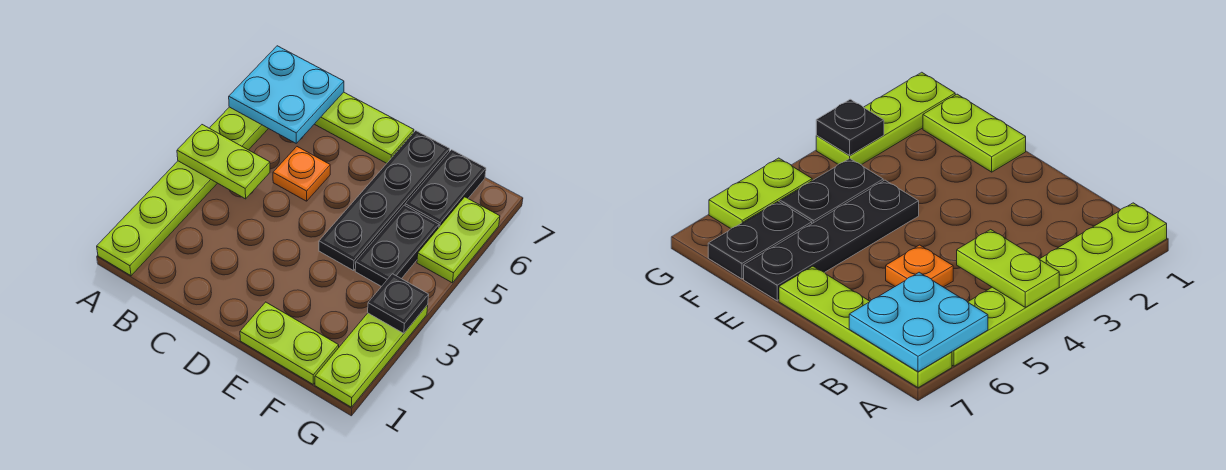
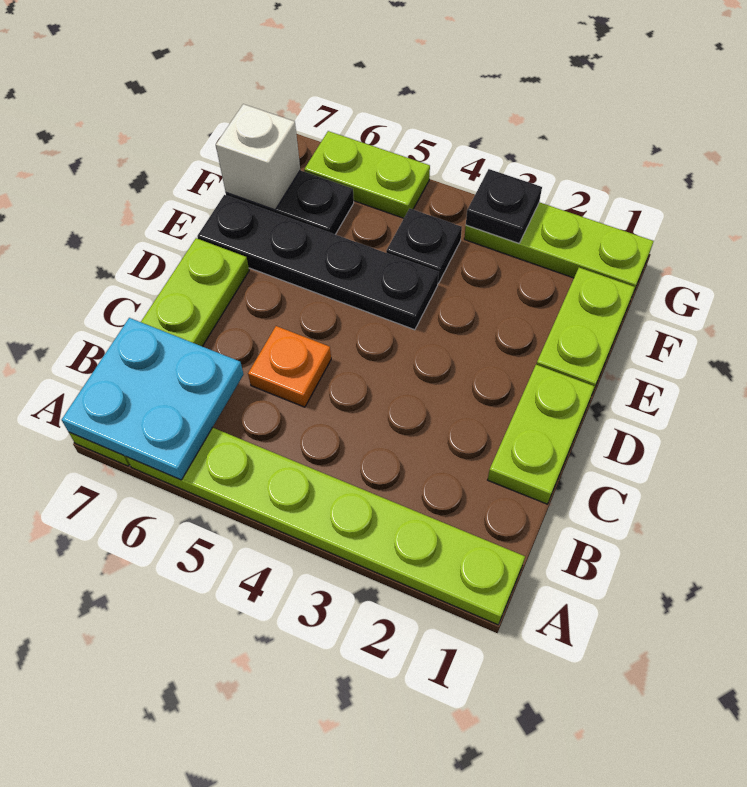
lime plate A4:B4 level 2 -> lime plate C1:D1 level 1
black plate F4:F5 level 1 -> black plate F4 level 1
none -> white brick F7 level 2

